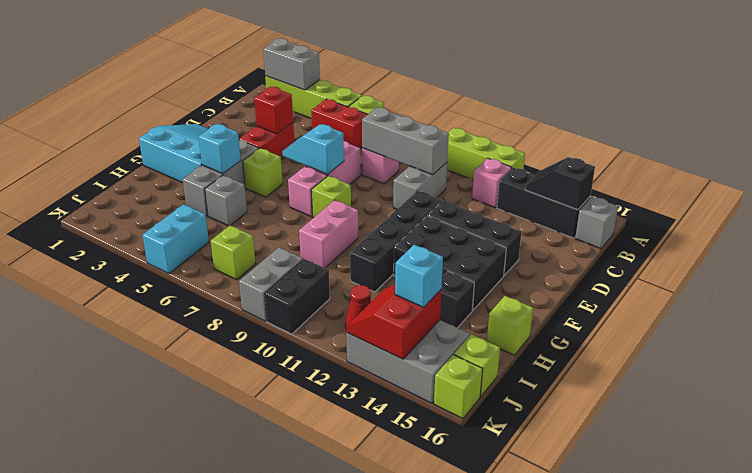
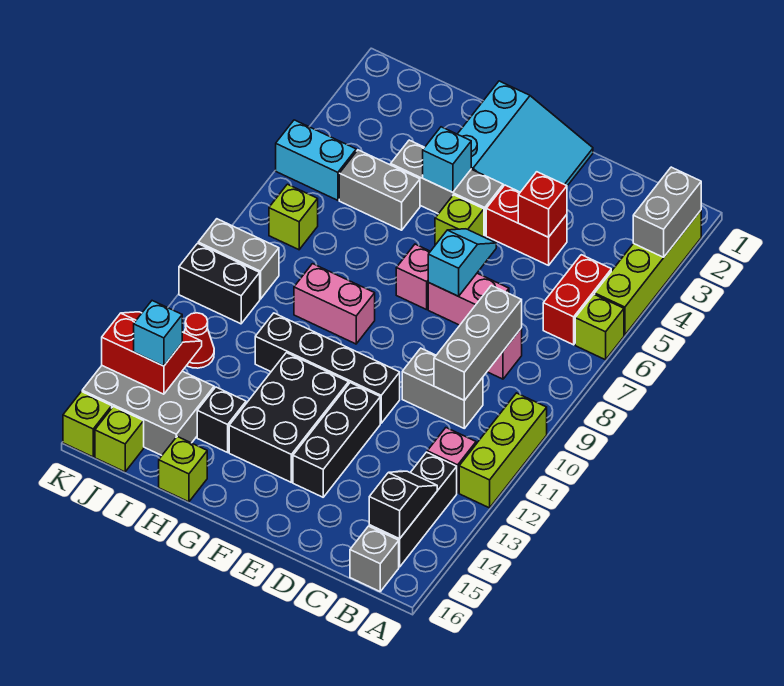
lime brick F8 level 1 -> none
grey brick H5 level 1 -> grey brick H5:I5 level 1
grey brick J13:K15 level 1 -> grey brick I14:K15 level 1

